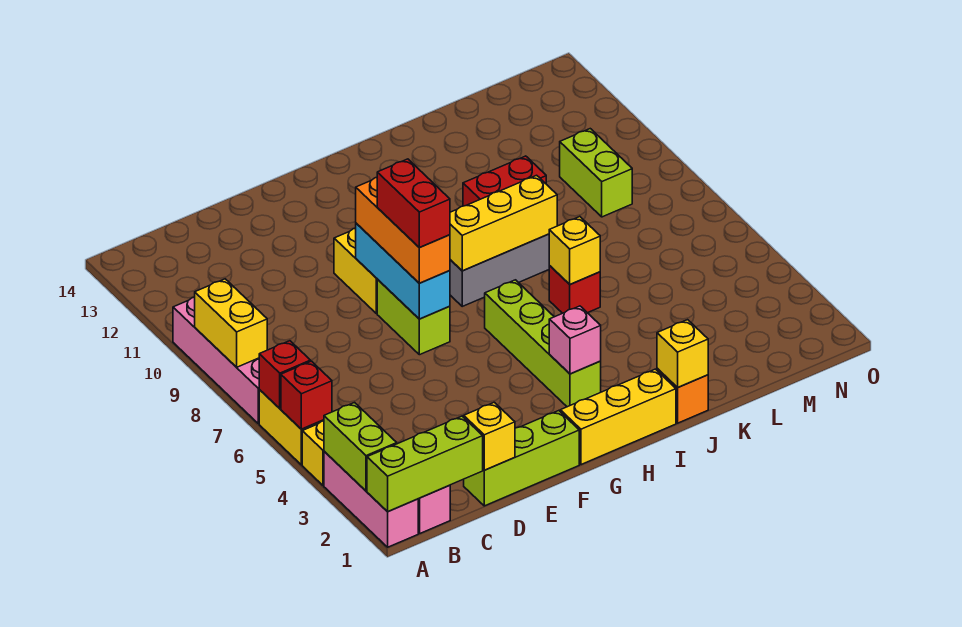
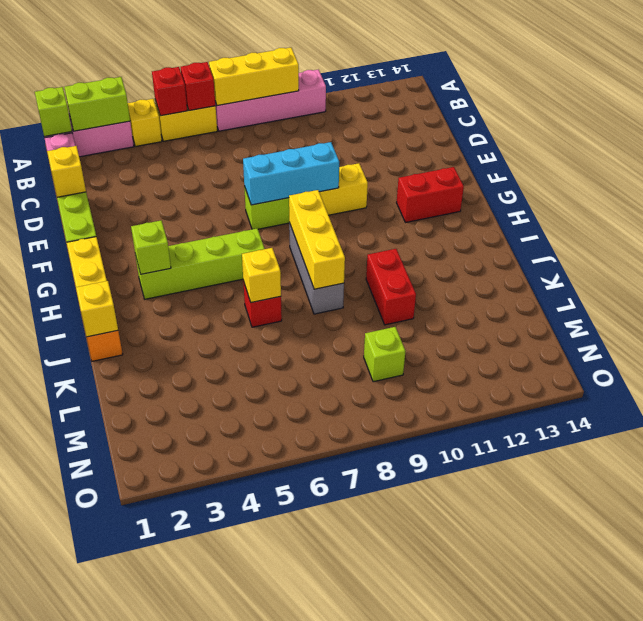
lime brick A1:C1 level 2 -> lime brick A1 level 2
yellow brick A8:A9 level 2 -> yellow brick A7:A9 level 2
orange brick F7:F9 level 3 -> none
red brick F7:F8 level 4 -> red brick G12:G13 level 1
pink brick H3 level 2 -> lime brick H3 level 2
lime brick M9:M10 level 1 -> lime brick M9 level 1

